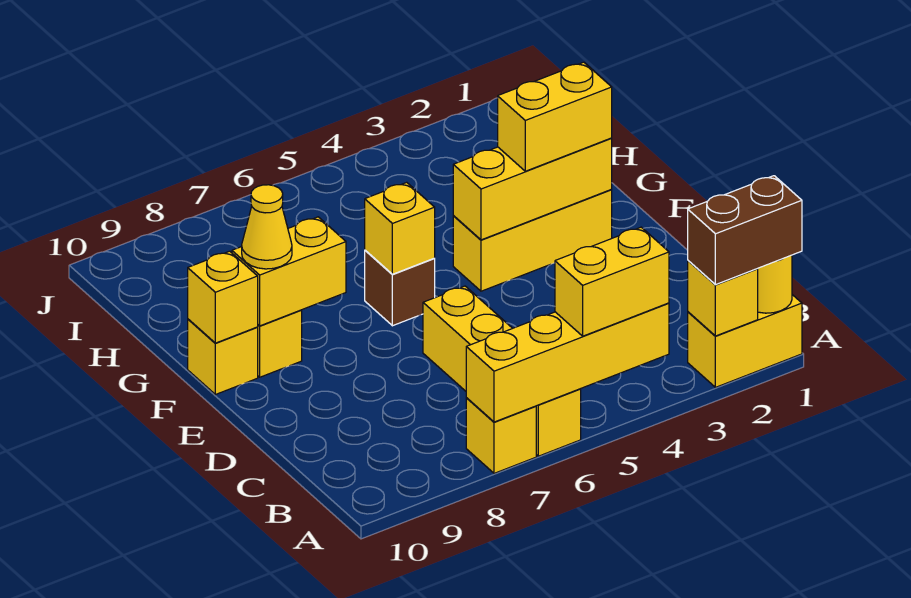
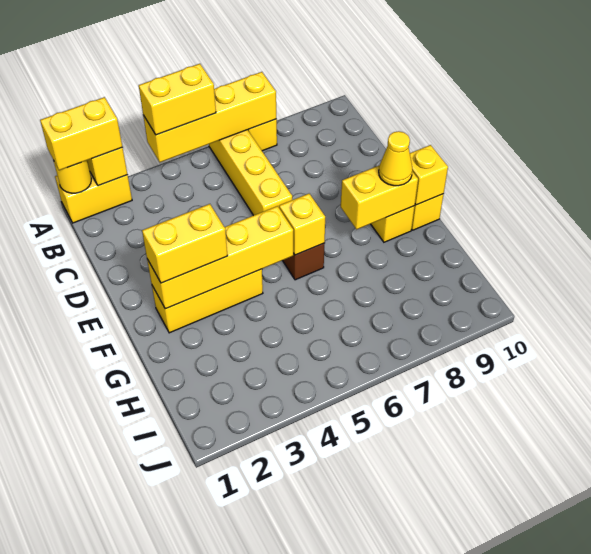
brown brick A1:A2 level 3 -> yellow brick A1:A2 level 3
yellow brick F2:F4 level 2 -> yellow brick F2:F5 level 2

